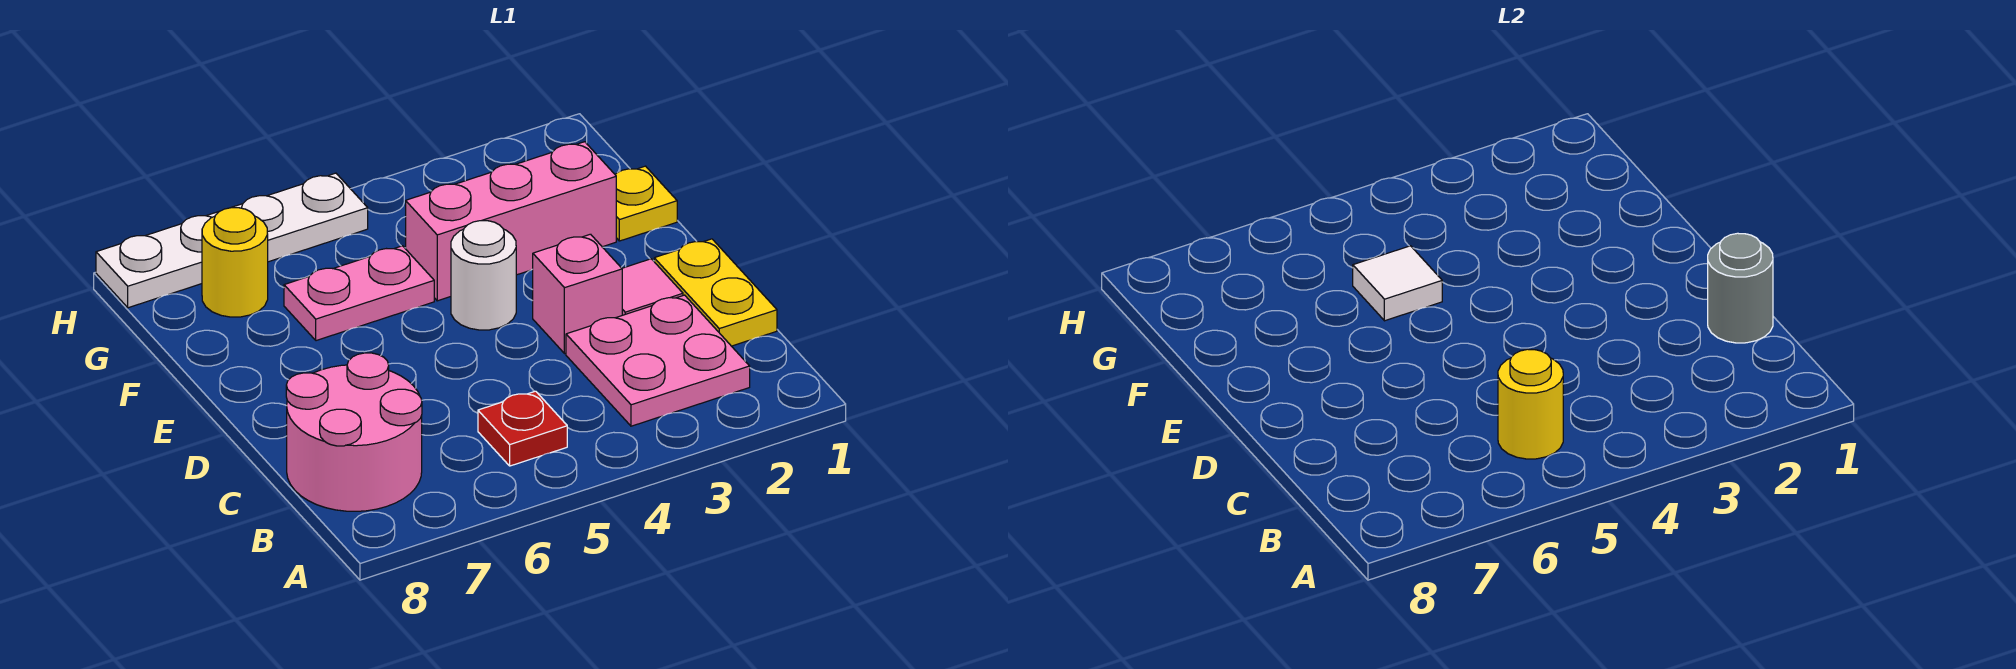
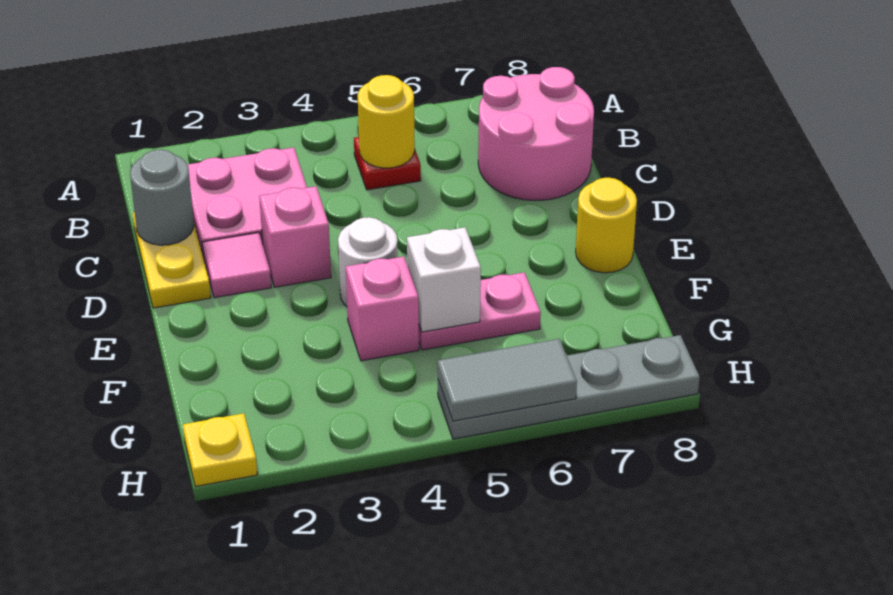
yellow plate F1 level 1 -> yellow plate H1 level 1
pink brick F2:F4 level 1 -> pink brick F4 level 1
white tile F5 level 2 -> white brick F5 level 2
yellow round brick G7 level 1 -> yellow round brick E8 level 1
white plate H5:H8 level 1 -> grey plate H5:H8 level 1
none -> grey tile H5:H6 level 2

